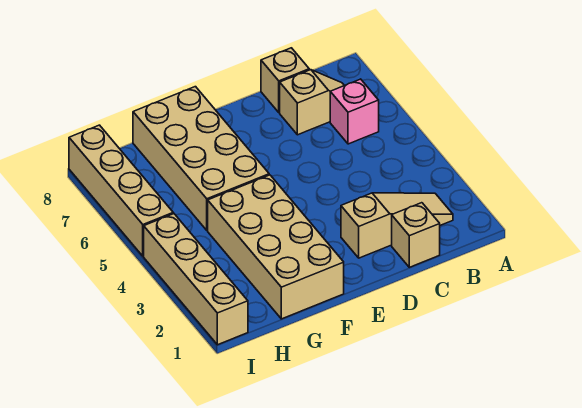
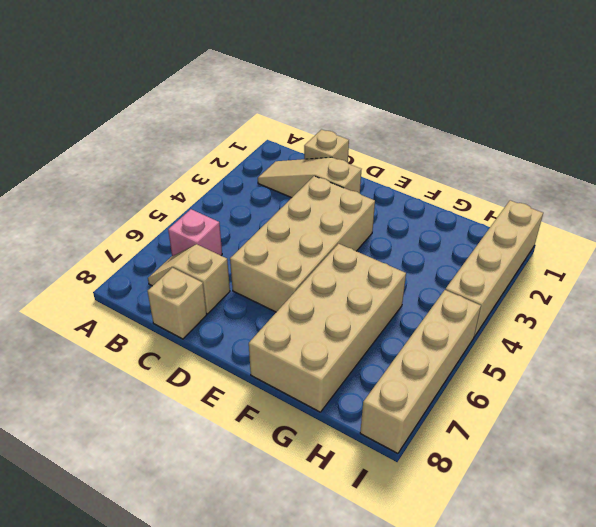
tan brick F1:G4 level 1 -> tan brick D3:E6 level 1

